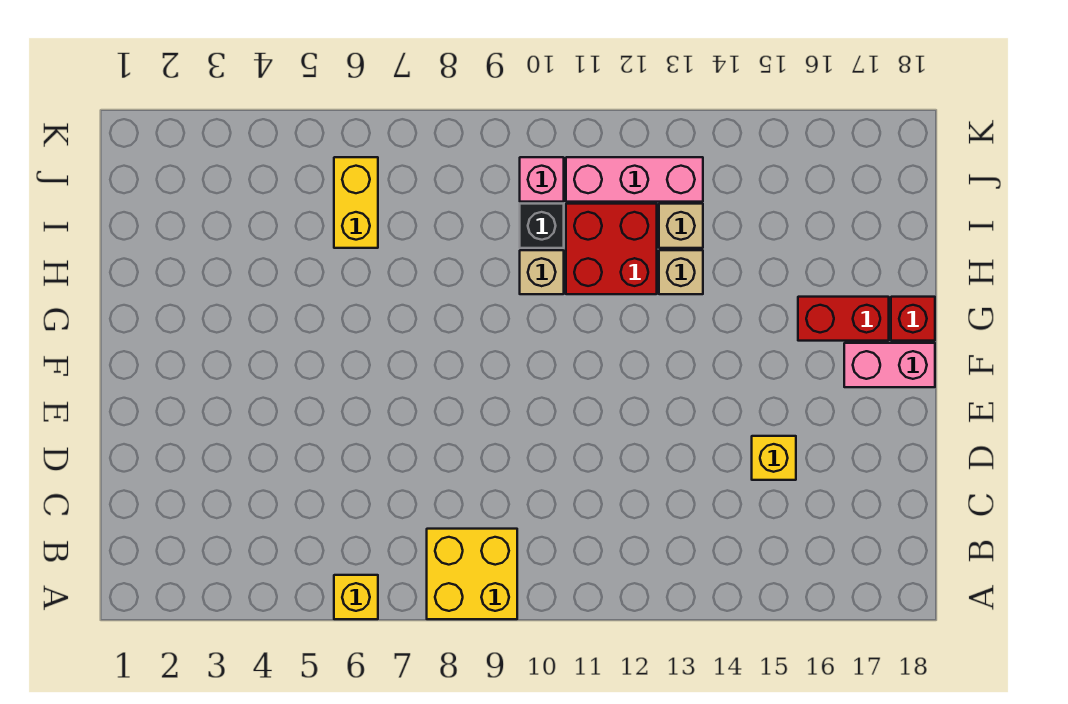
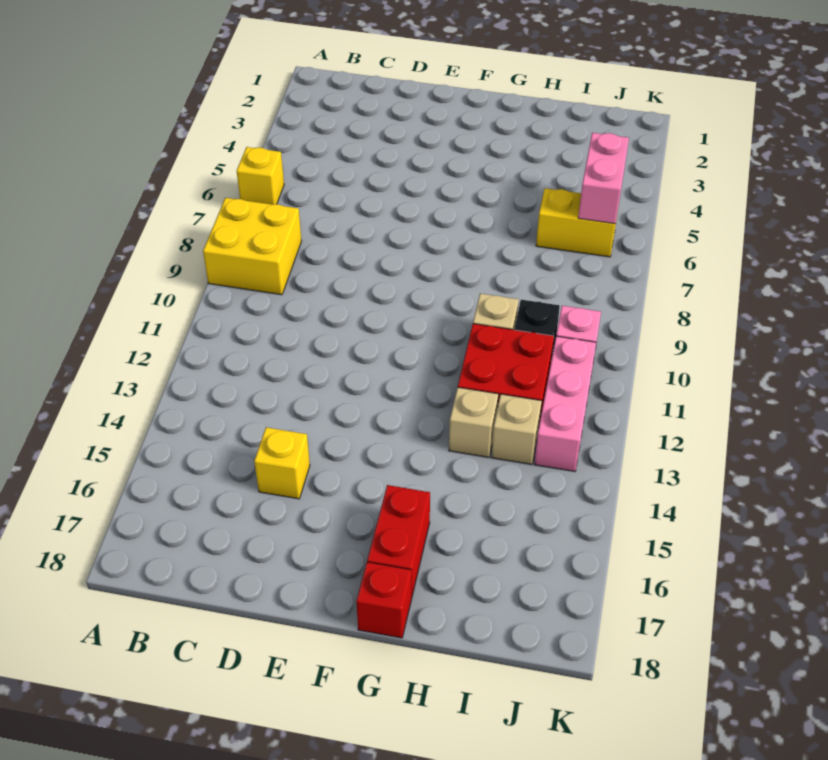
pink brick F17:F18 level 1 -> pink brick J5:J6 level 2

